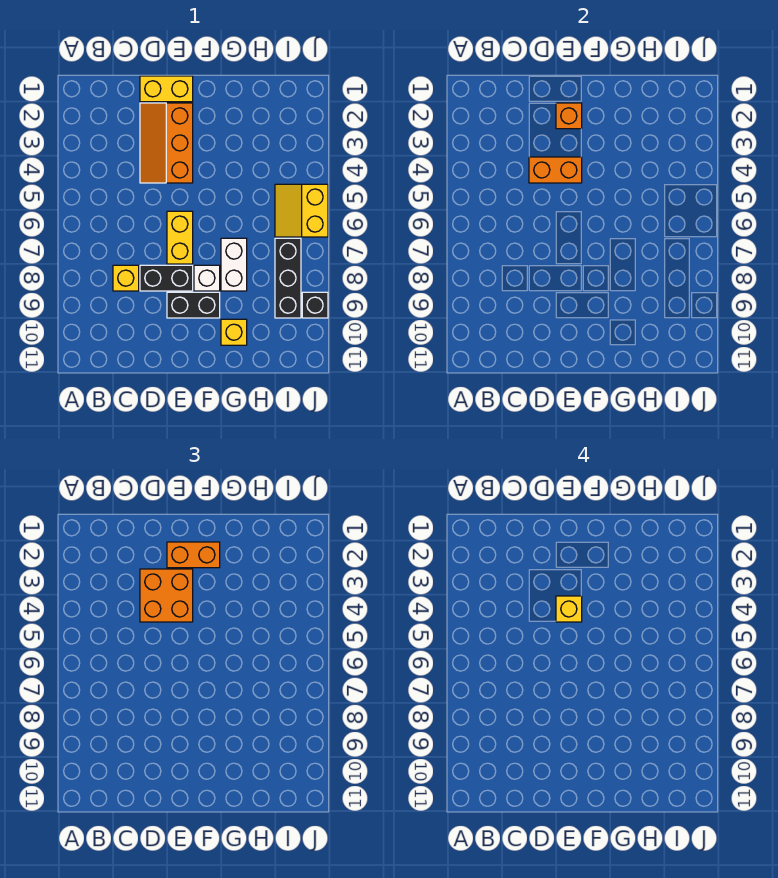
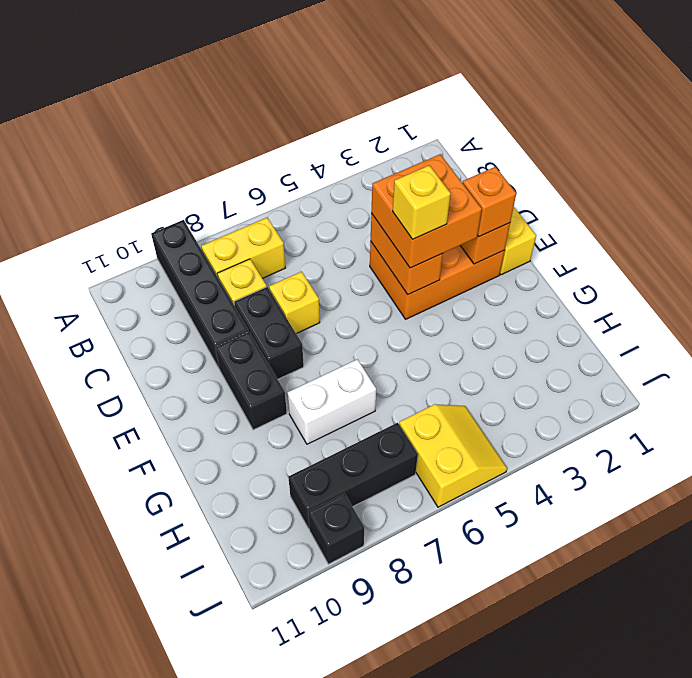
none -> black brick A9:D9 level 1
orange slope D2:E4 level 1 top E -> orange brick D2:E4 level 1
orange brick E2:F2 level 3 -> orange brick E2 level 3
yellow brick E6:E7 level 1 -> yellow brick B7:B8 level 1
white brick F8 level 1 -> none
yellow brick G10 level 1 -> yellow brick D7 level 1
yellow slope I5:J6 level 1 top J -> yellow slope I5:J6 level 1 top 6

